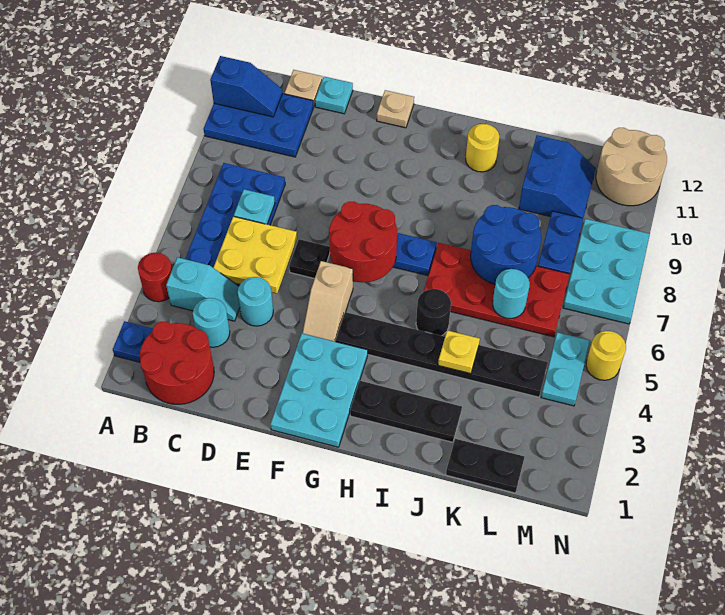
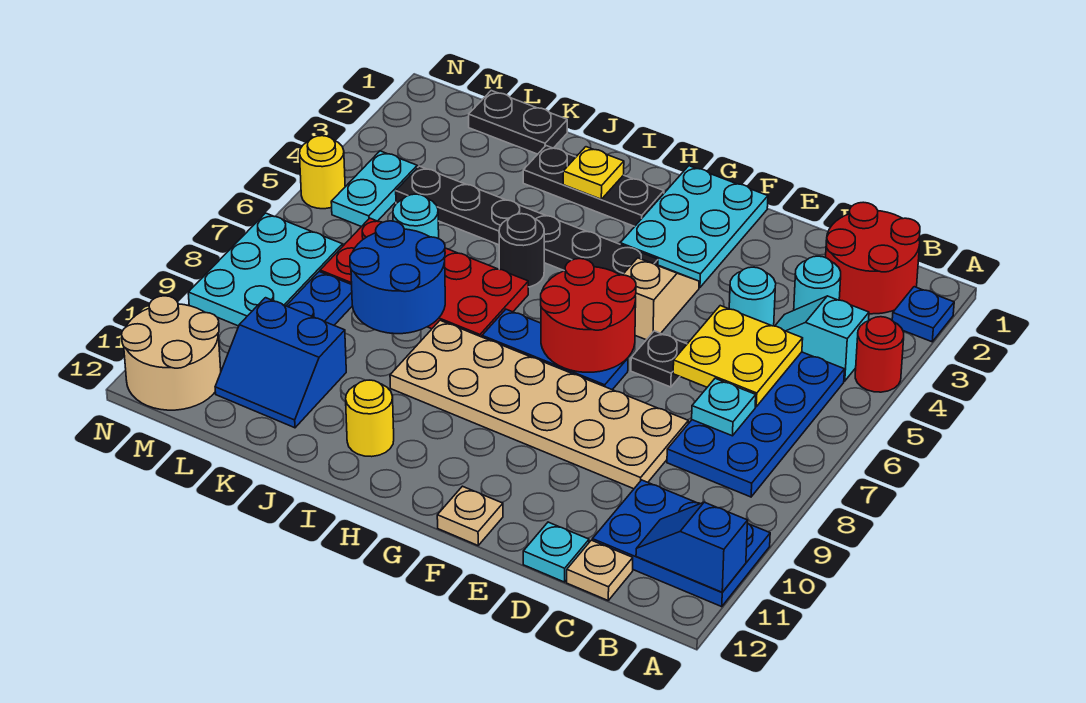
none -> tan plate D8:I9 level 1
yellow plate J4 level 2 -> yellow plate I2 level 2
blue slope K10:L11 level 1 top K -> blue slope K10:L11 level 1 top 10

